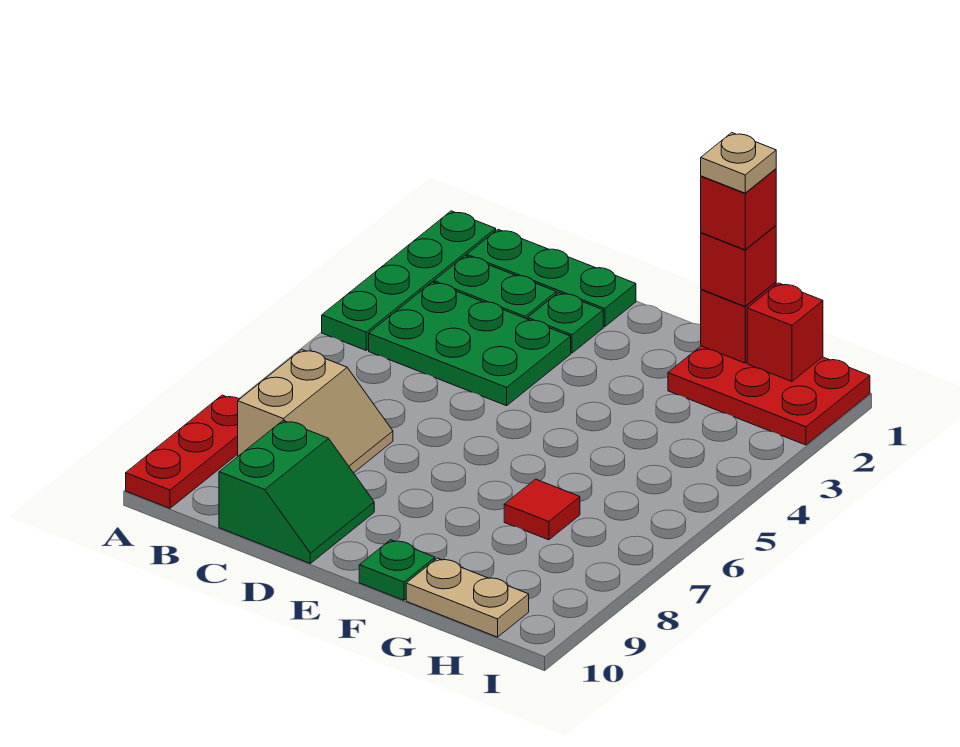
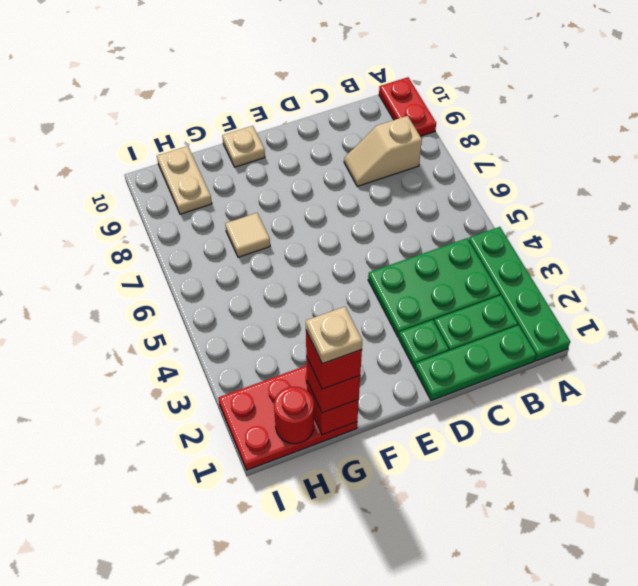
red plate A8:A10 level 1 -> red plate A9:A10 level 1
tan slope B7:C8 level 1 top B -> tan slope B8:C8 level 1 top B
green slope C9:D10 level 1 top C -> none
green plate F10 level 1 -> tan plate F10 level 1
red tile G7 level 1 -> tan tile G7 level 1
tan plate G10:H10 level 1 -> tan plate H9:H10 level 1
red brick H1 level 2 -> red round brick H1 level 2

